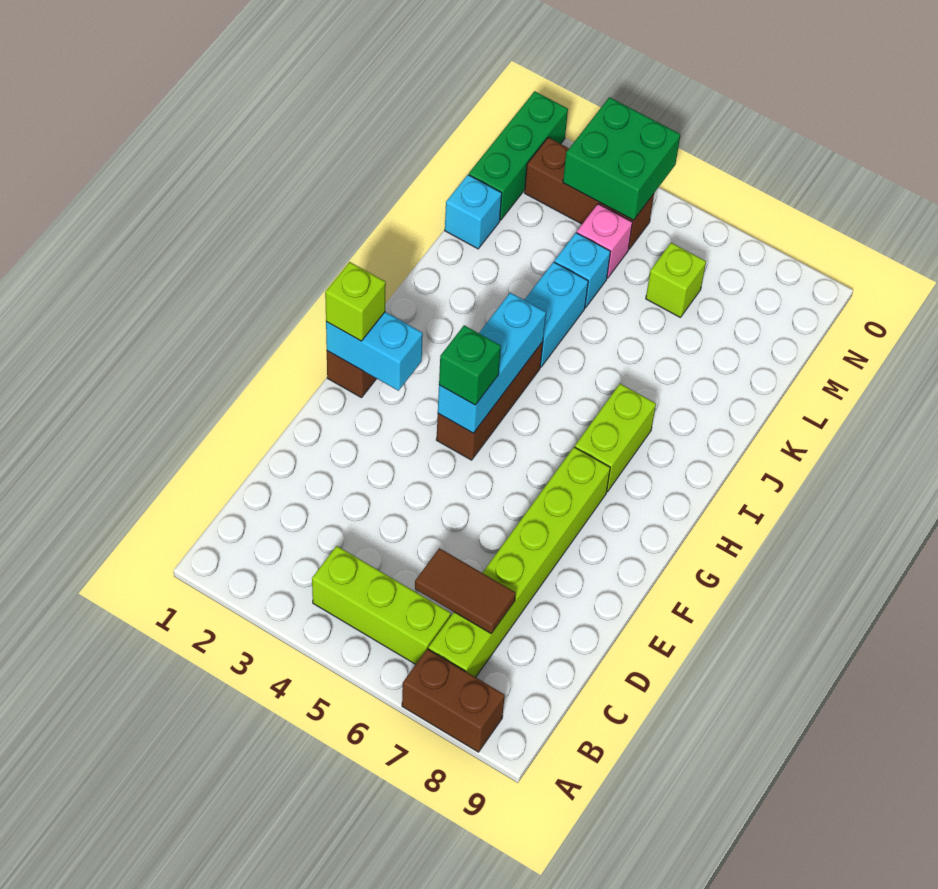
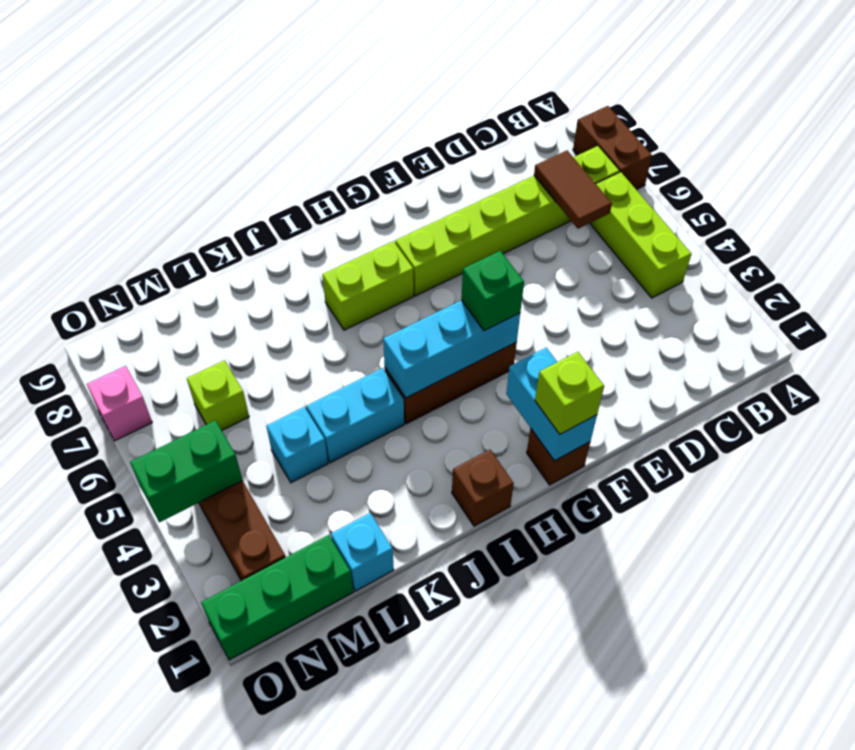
none -> brown brick I1 level 1
pink brick M4 level 1 -> pink brick O7 level 1
green brick N3:O4 level 2 -> green brick N4:O4 level 2

